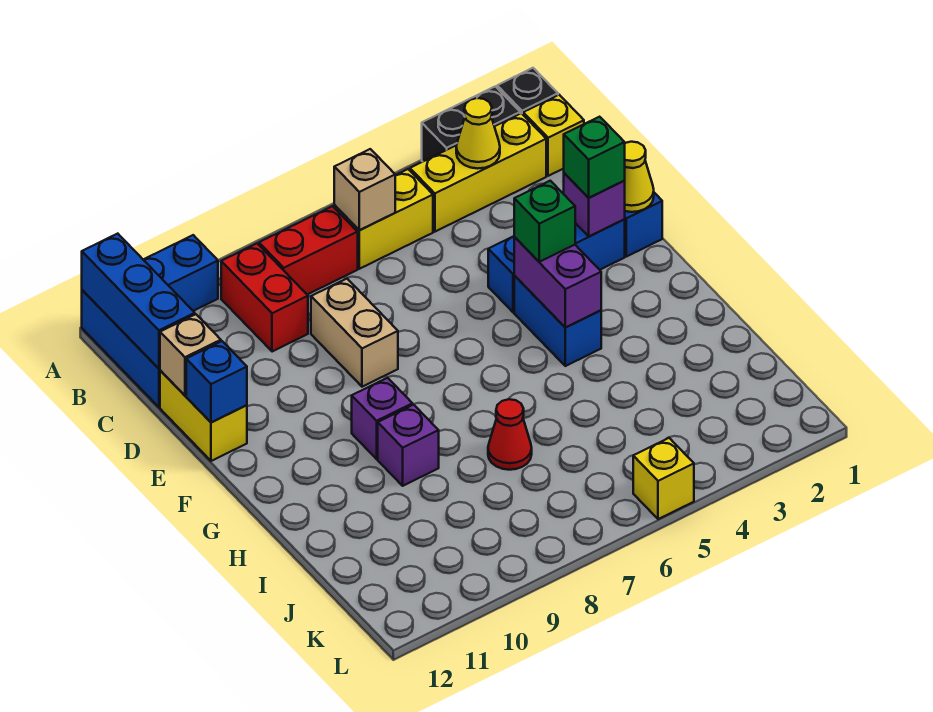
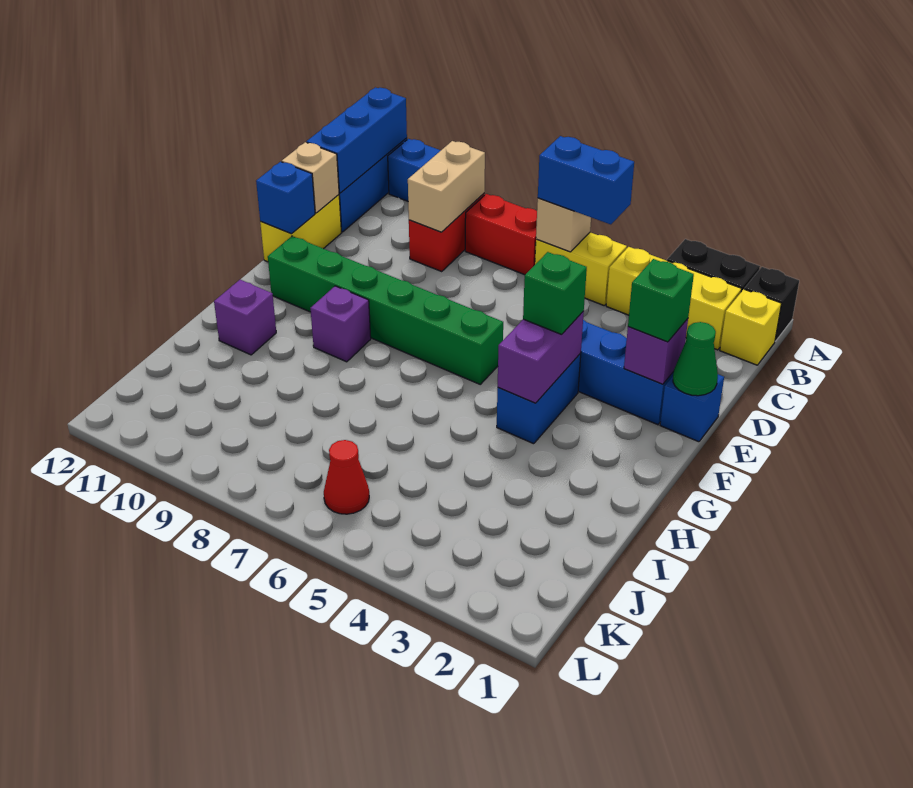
yellow cone B3 level 2 -> none
none -> blue brick B5:B6 level 3
tan brick D8:E8 level 1 -> tan brick B9:C9 level 2
yellow cone E1 level 2 -> green cone E1 level 2
none -> green brick F6:F11 level 1
purple brick H9 level 1 -> purple brick H11 level 1
red cone I7 level 1 -> red cone K6 level 1
yellow brick L5 level 1 -> none

